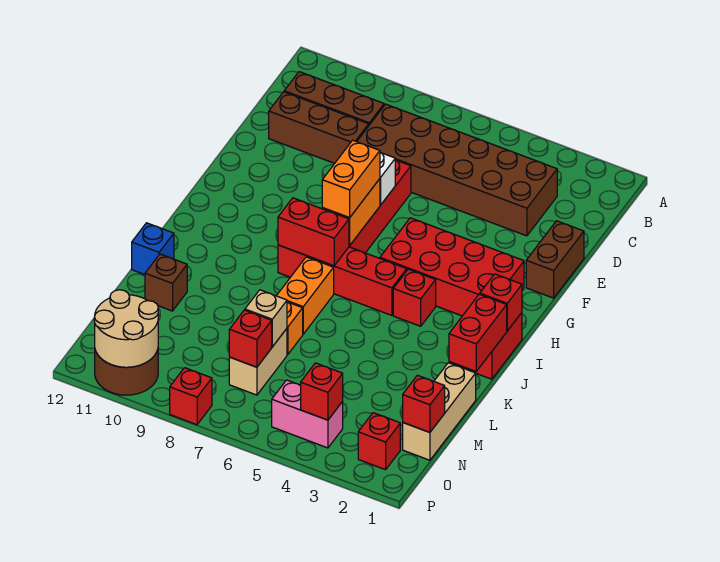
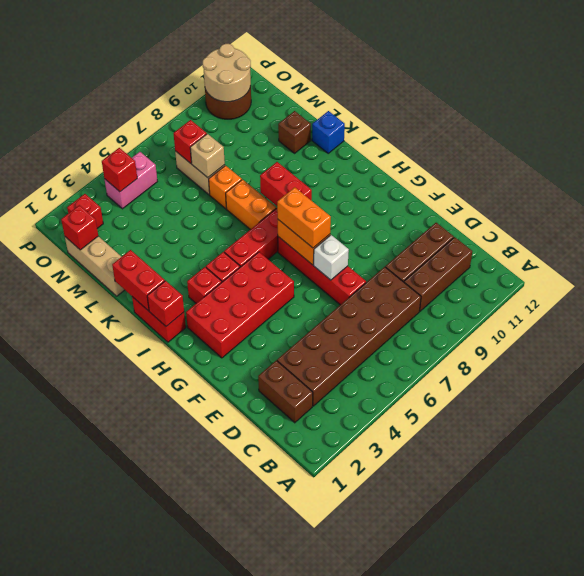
brown brick E1:F1 level 1 -> brown brick C2:D2 level 1
red brick I7:I8 level 2 -> red brick I8:J8 level 2
red brick P8 level 1 -> red brick I3 level 1

